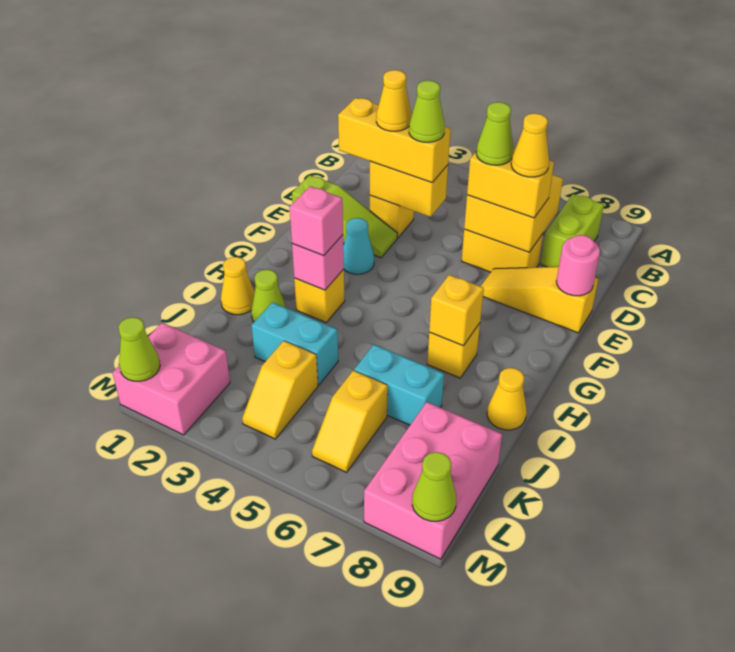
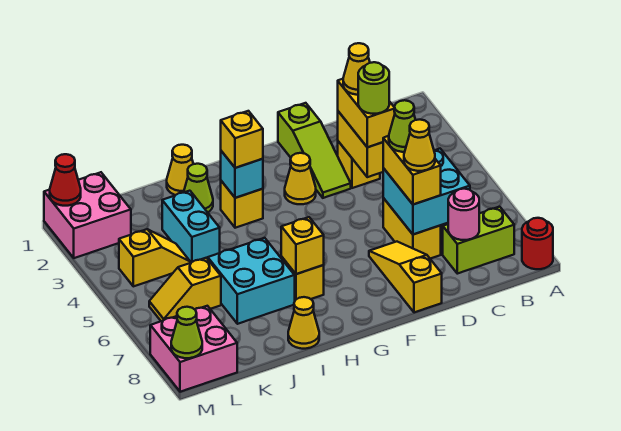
none -> red round brick A9 level 1
yellow brick C6:D7 level 2 -> cyan brick C6:D7 level 2
yellow brick D2:D4 level 3 -> yellow brick D3:D4 level 3
lime cone D4 level 4 -> lime round brick D4 level 4
pink round brick E9 level 2 -> pink round brick C8 level 2
cyan cone F3 level 1 -> yellow cone F3 level 1
pink brick H3 level 2 -> cyan brick H3 level 2
pink brick H3 level 3 -> yellow brick H3 level 3
cyan brick J6:J7 level 1 -> cyan brick I6:J7 level 1
yellow slope K4:L4 level 1 top K -> yellow slope K4:L4 level 1 top L
pink brick K8:M9 level 1 -> pink brick L8:M9 level 1
lime cone M1 level 2 -> red cone M1 level 2

